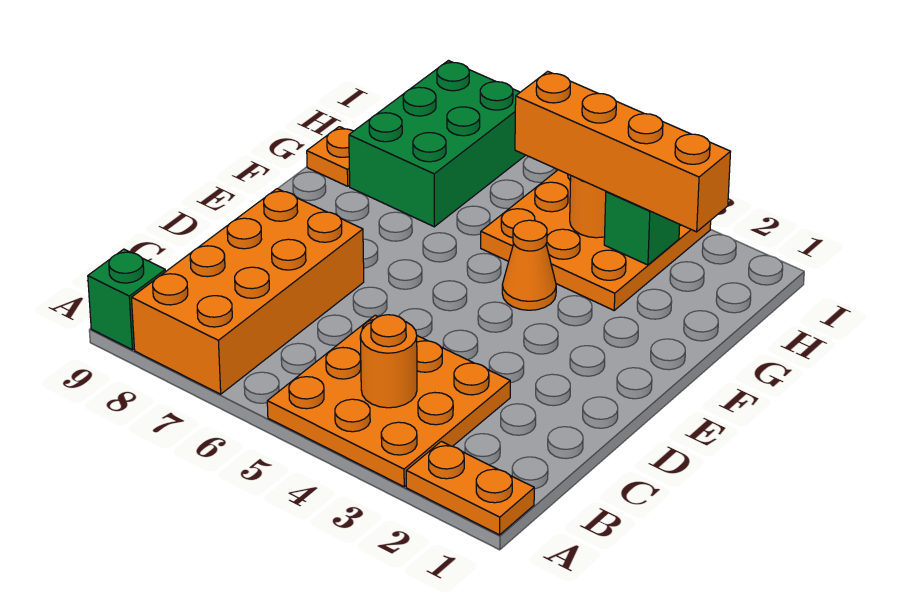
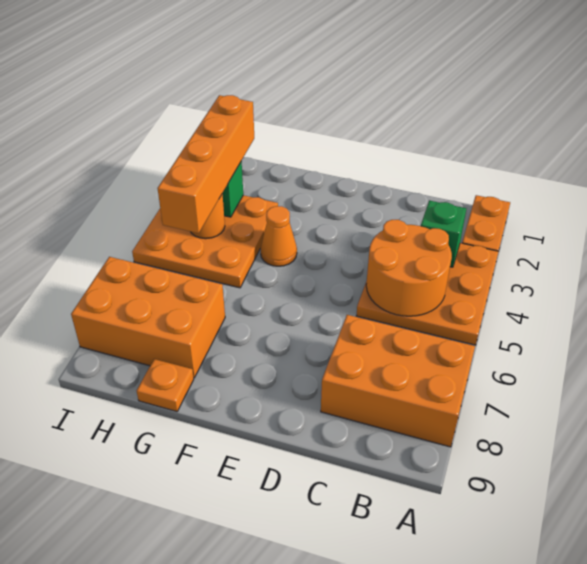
orange brick A7:D8 level 1 -> orange brick A7:C8 level 1
green brick A9 level 1 -> green brick B3 level 2
orange round brick B4 level 2 -> orange round brick B4:C5 level 2
green brick G7:I8 level 1 -> orange brick G7:I8 level 1

